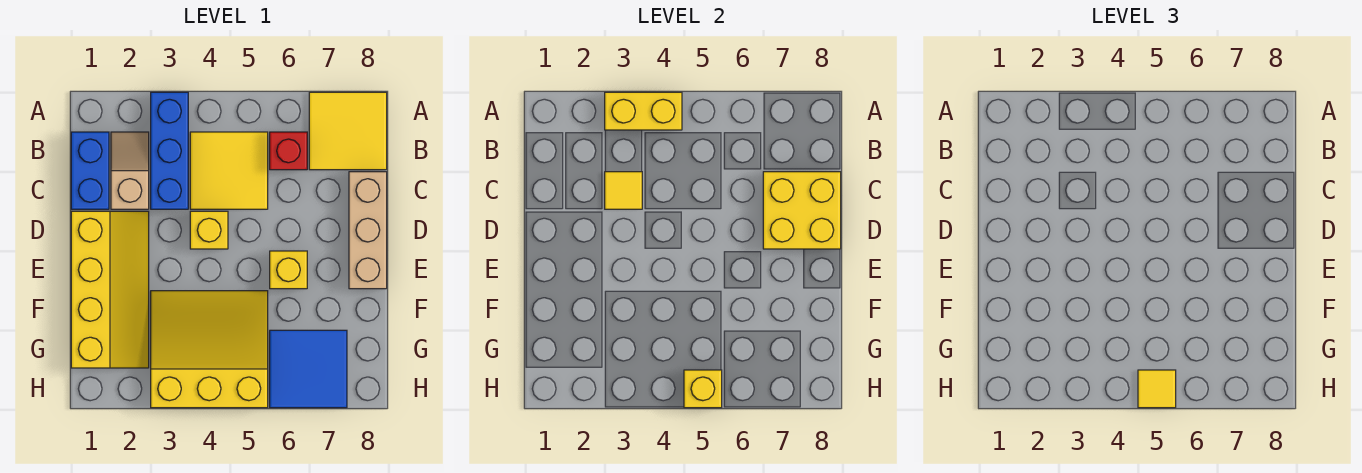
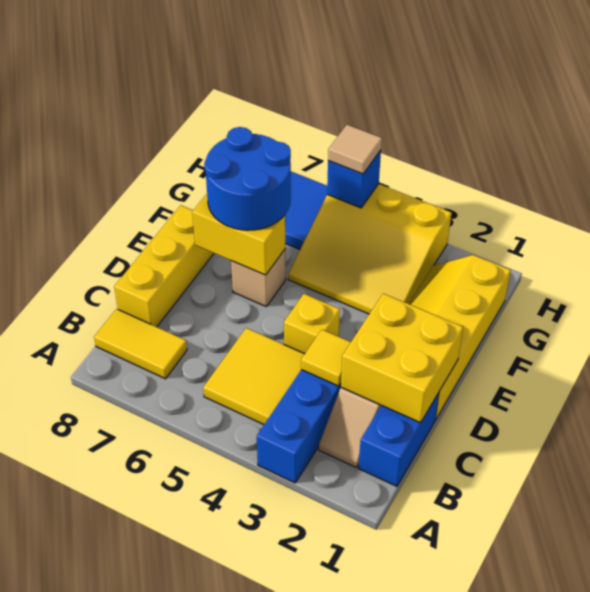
yellow brick A3:A4 level 2 -> yellow brick E6:E7 level 2
yellow tile A7:B8 level 1 -> yellow tile B7:B8 level 1
red brick B6 level 1 -> none
yellow brick C7:D8 level 2 -> yellow brick C1:D2 level 2
tan brick C8:E8 level 1 -> yellow brick C8:E8 level 1
yellow brick E6 level 1 -> tan brick E6 level 1
none -> blue round brick E6:F7 level 3
yellow brick H5 level 2 -> blue brick H5 level 2
yellow tile H5 level 3 -> tan tile H5 level 3

